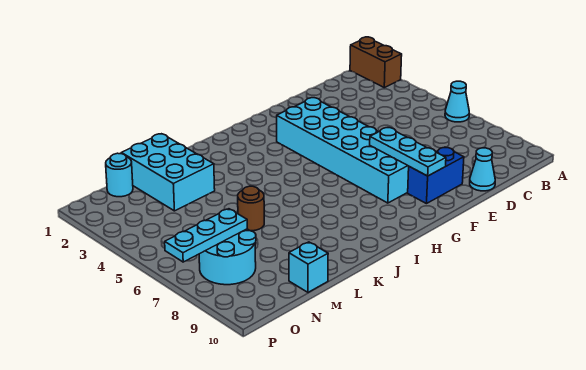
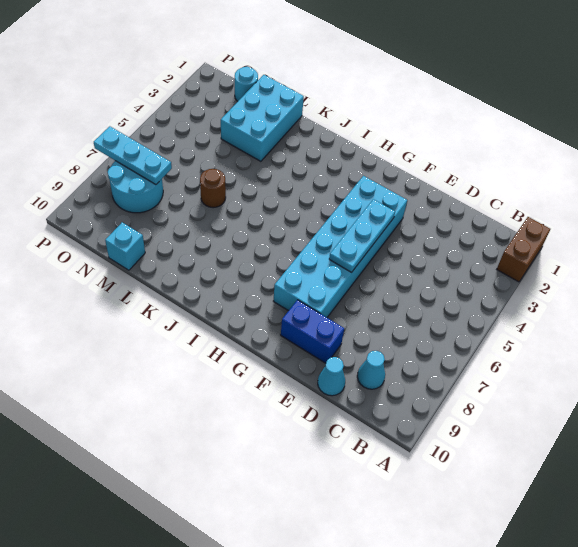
cyan cone A6 level 1 -> cyan cone C9 level 1
cyan plate F7:F9 level 2 -> cyan plate F4:F6 level 2

